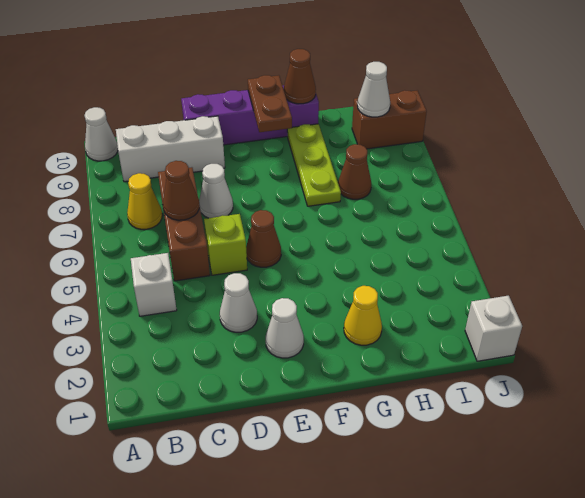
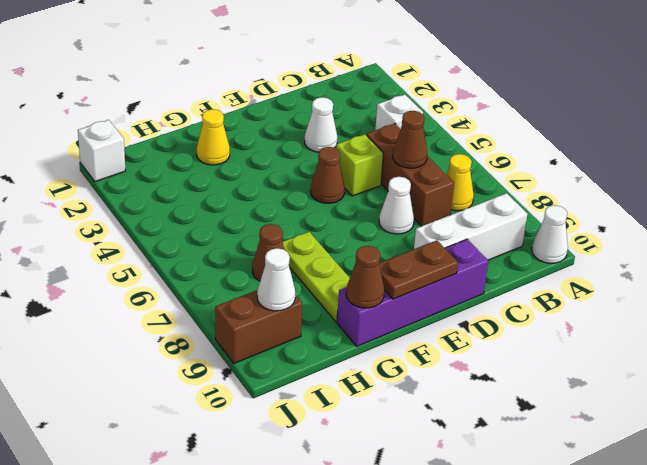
white cone E2 level 1 -> none
brown plate F9:F10 level 2 -> brown plate E10:F10 level 2

